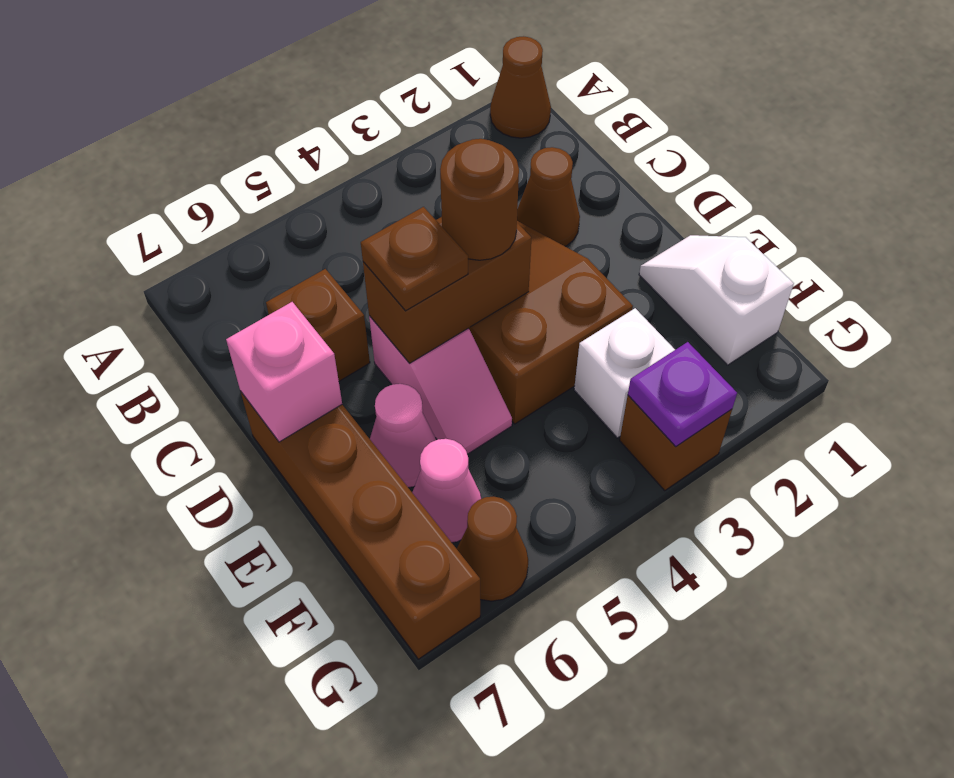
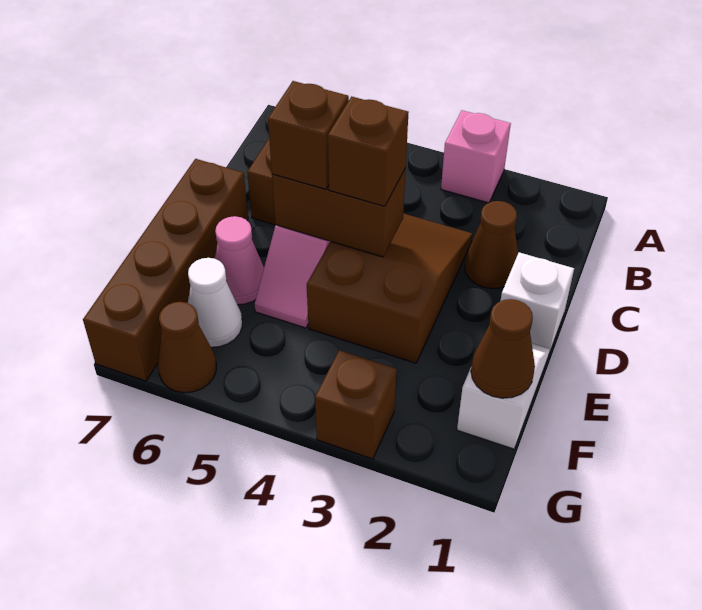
brown cone A1 level 1 -> brown cone F1 level 2
brown round brick D4 level 3 -> brown brick D4 level 3
brown plate D5 level 3 -> brown brick D5 level 3
pink brick D7 level 2 -> pink brick A3 level 1
white brick F3 level 1 -> white brick D1 level 1
pink cone F6 level 1 -> white cone F6 level 1
purple plate G3 level 2 -> none

